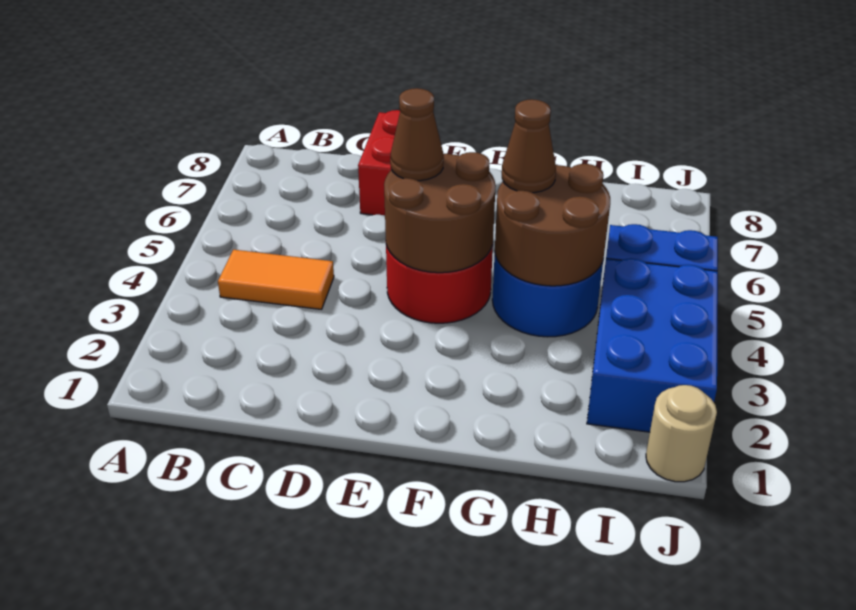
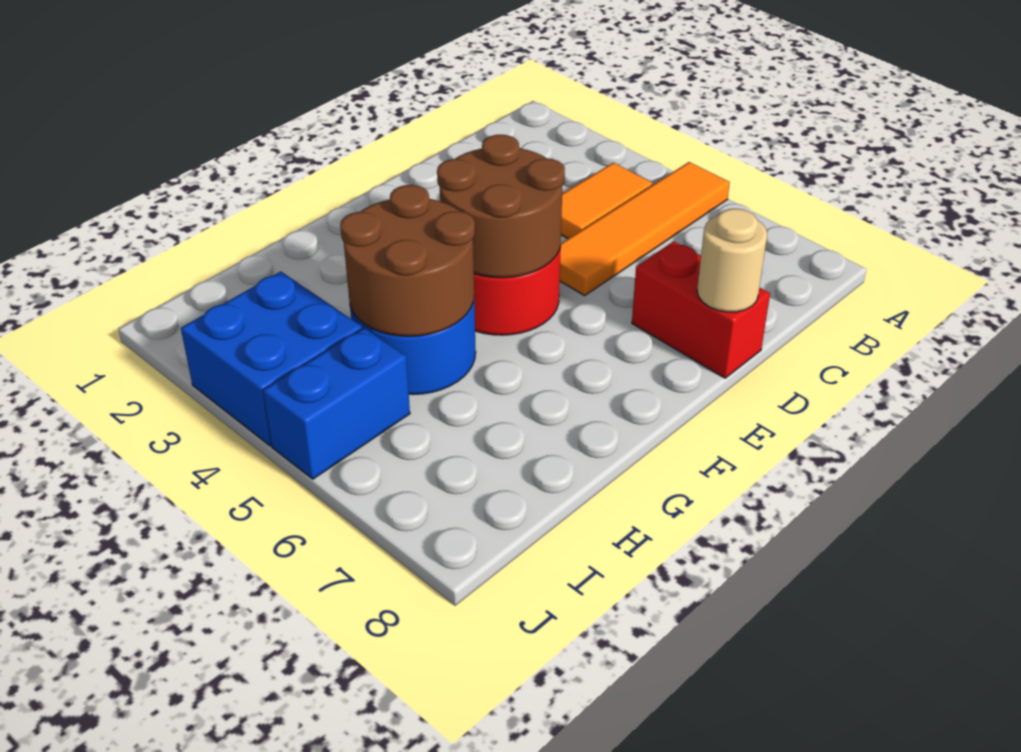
none -> orange tile A5:D5 level 1
brown cone E5 level 3 -> none
brown cone G5 level 3 -> none
blue brick I2:J4 level 1 -> blue brick I3:J4 level 1
tan round brick J1 level 1 -> tan round brick D8 level 2

